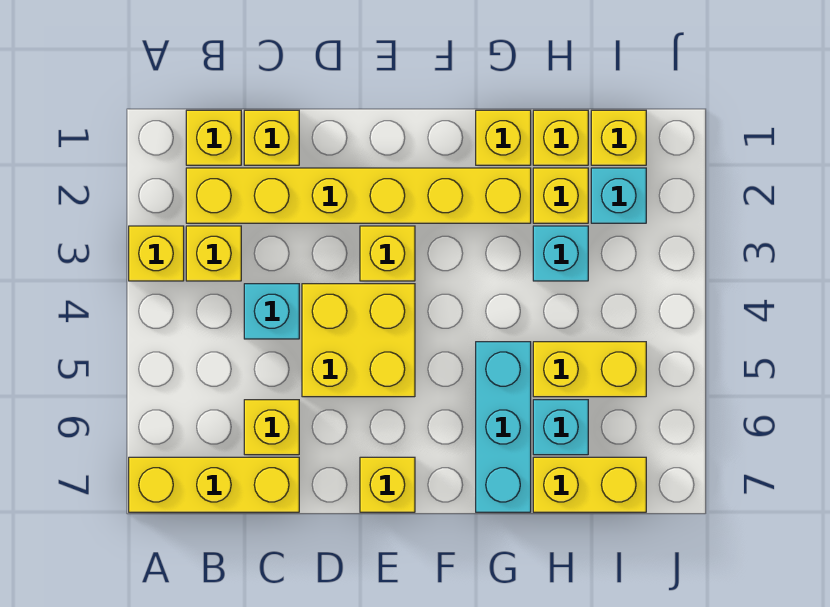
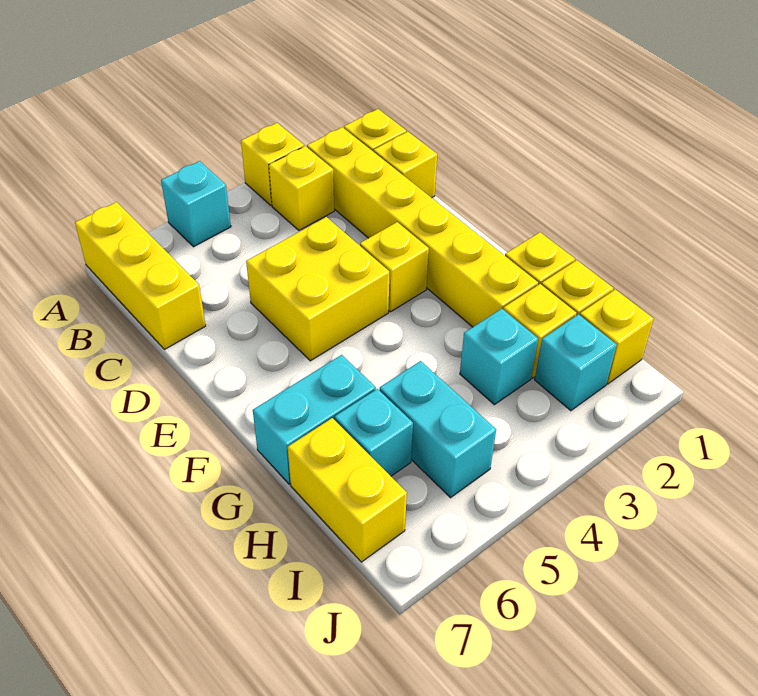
cyan brick C4 level 1 -> cyan brick A5 level 1
yellow brick C6 level 1 -> none
yellow brick E7 level 1 -> none
cyan brick G5:G7 level 1 -> cyan brick G6:G7 level 1
yellow brick H5:I5 level 1 -> cyan brick H5:I5 level 1

